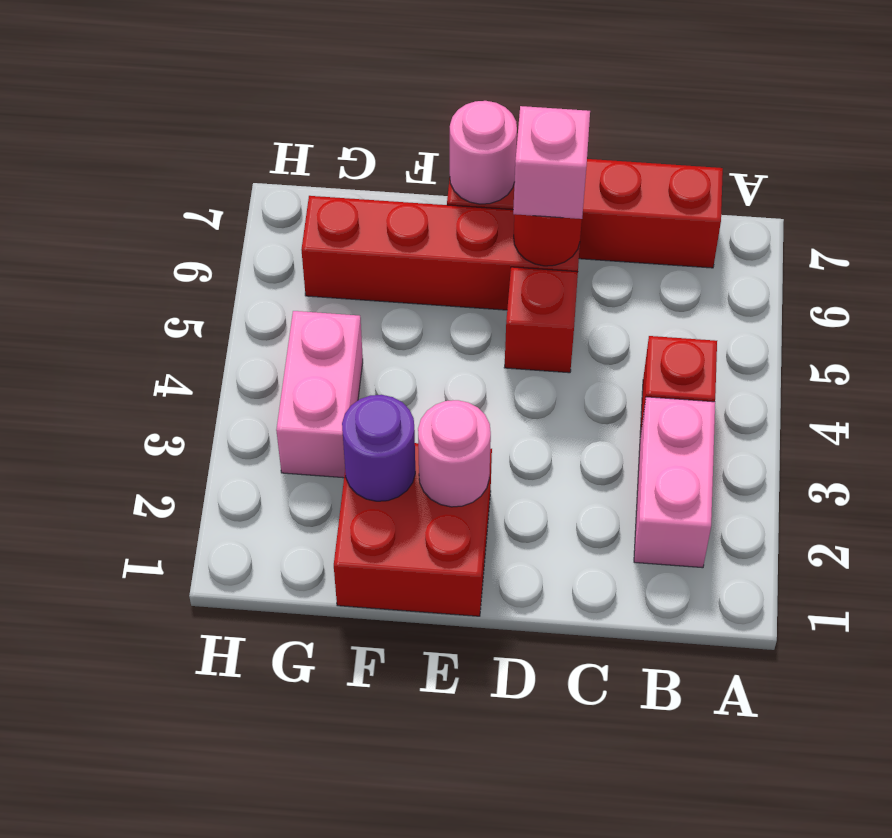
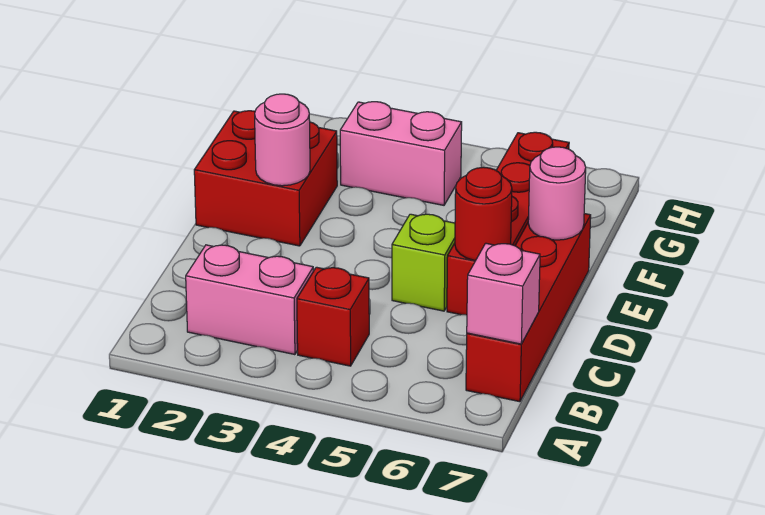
red brick D5 level 1 -> lime brick D5 level 1
pink brick D6 level 3 -> pink brick B7 level 2
purple round brick F2 level 2 -> none

